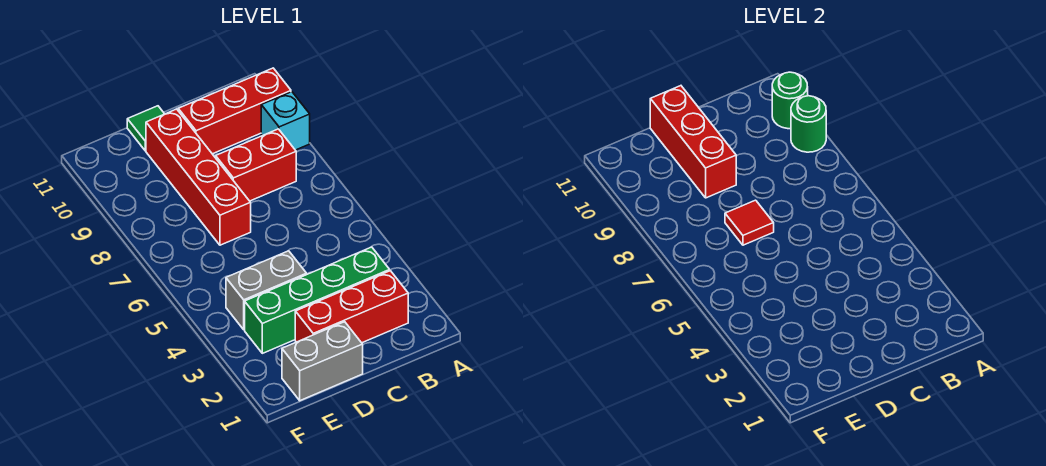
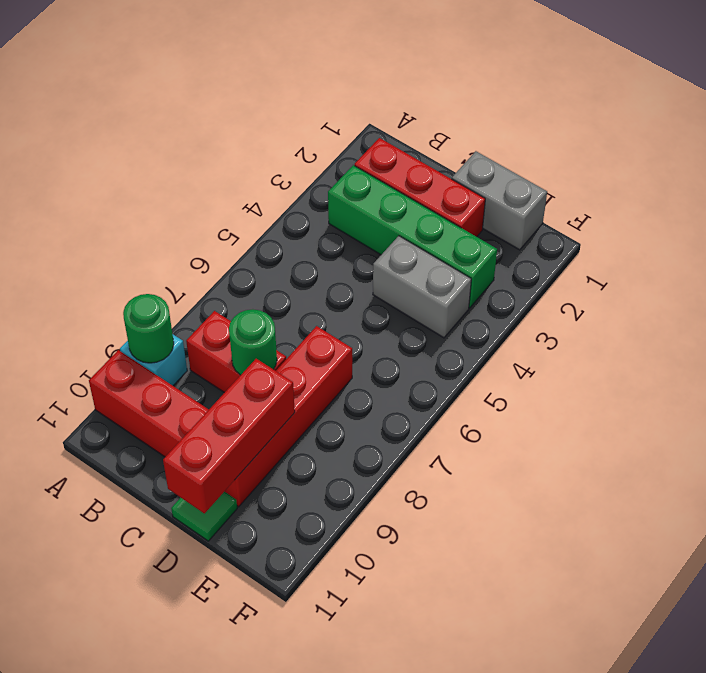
green round brick A10 level 2 -> green round brick C8 level 2
red tile D7 level 2 -> none

